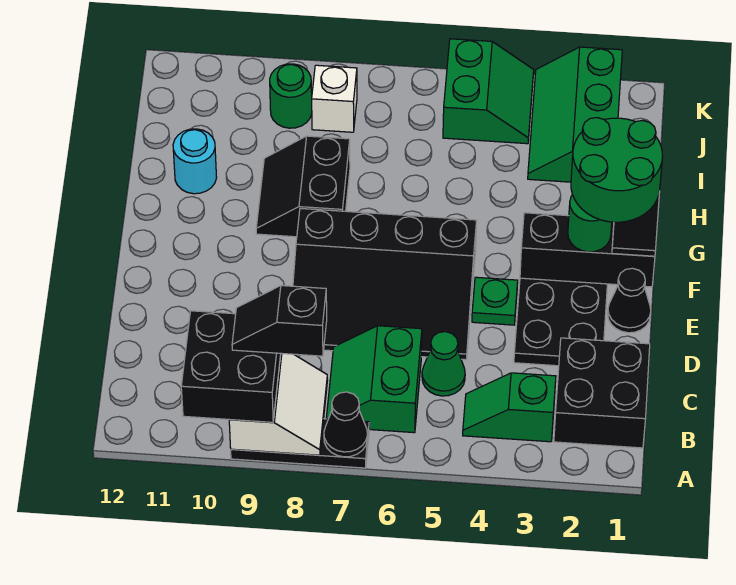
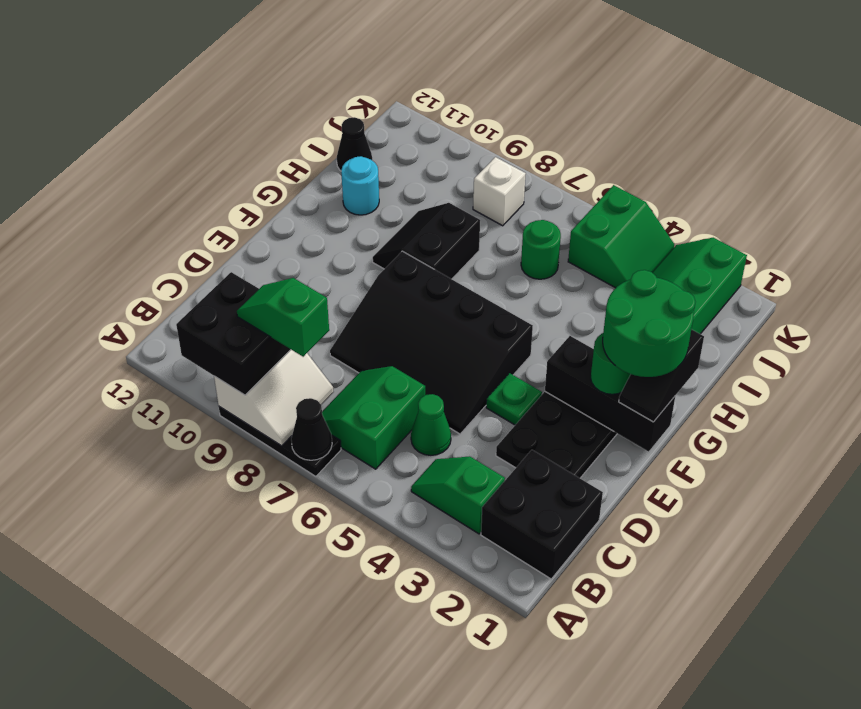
black slope B8:B9 level 4 top 8 -> green slope B8:B9 level 4 top 8
black cone E1 level 1 -> black cone I12 level 1
green round brick J9 level 1 -> green round brick I6 level 1

